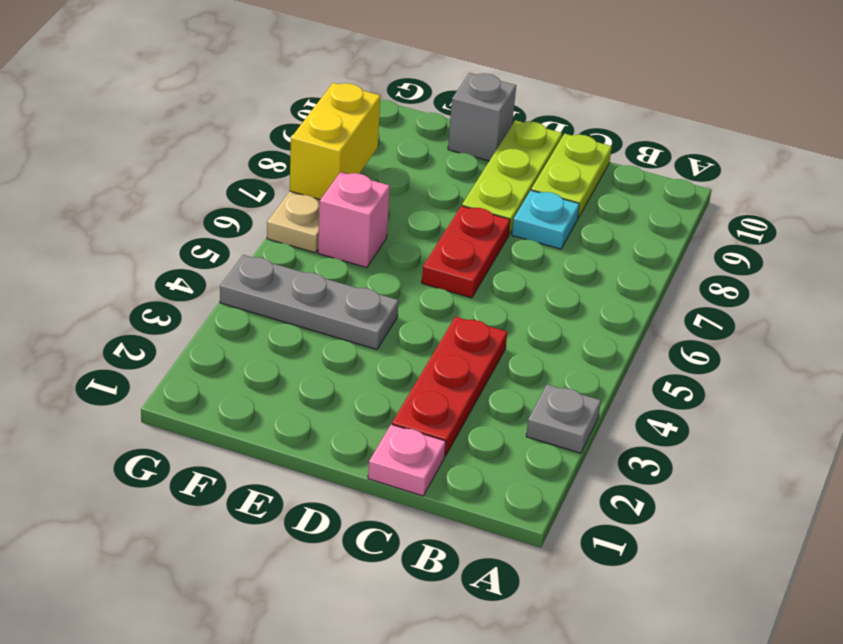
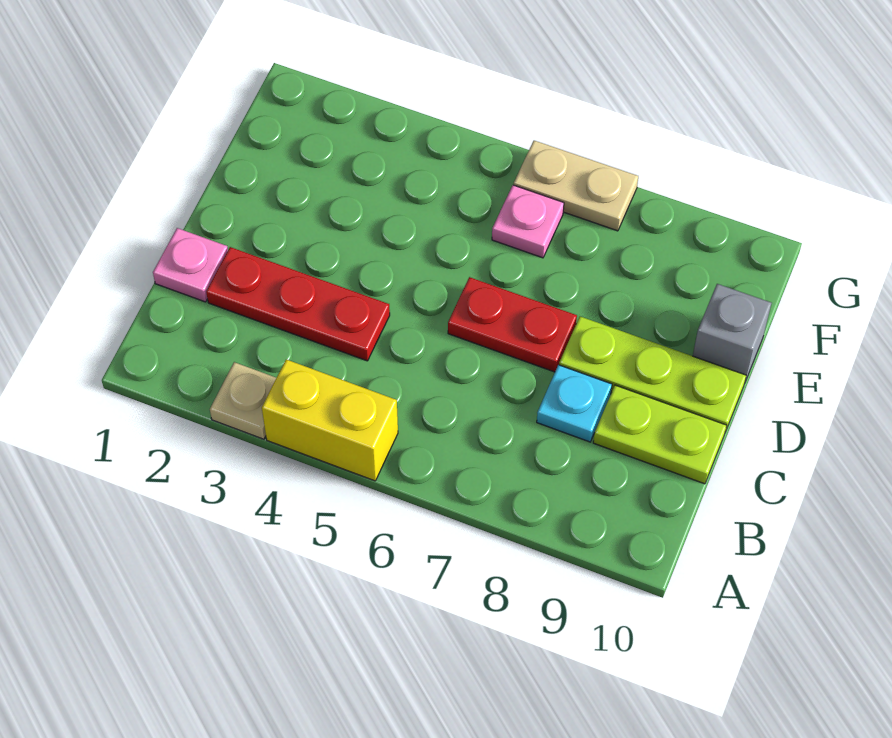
grey plate A3 level 1 -> tan plate A3 level 1
grey plate E4:G4 level 1 -> none
pink brick F6 level 1 -> pink plate F6 level 1
yellow brick G7:G8 level 2 -> yellow brick A4:A5 level 1

